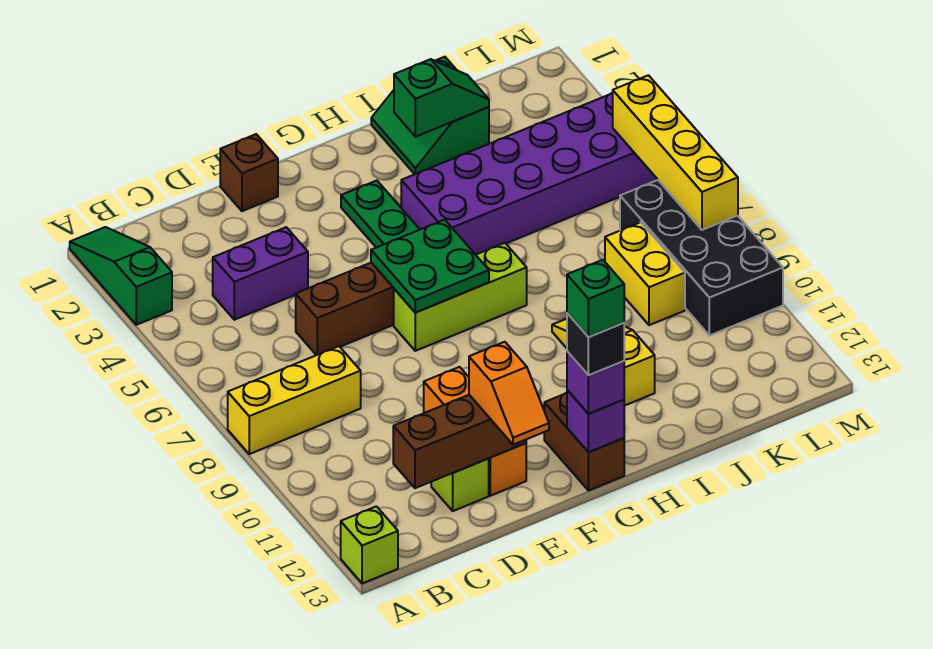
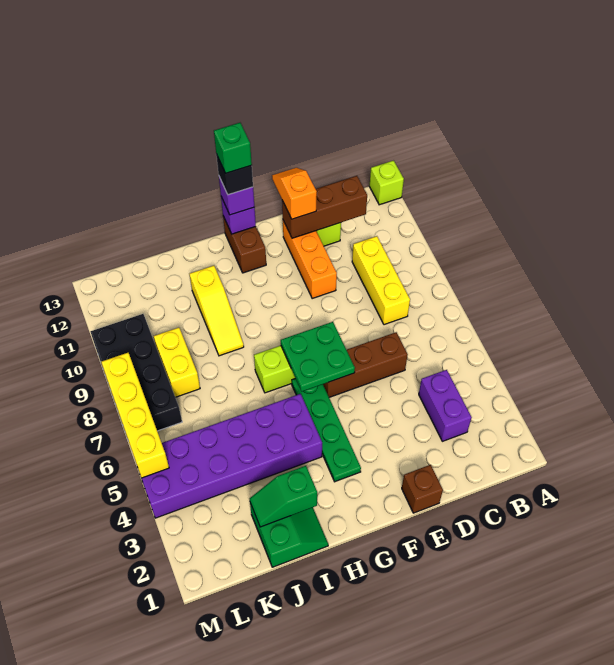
green slope A1:A3 level 1 top 3 -> none
yellow brick A8:C8 level 1 -> yellow brick C8:C10 level 1
purple brick C4:D4 level 1 -> purple brick C3:C4 level 1

